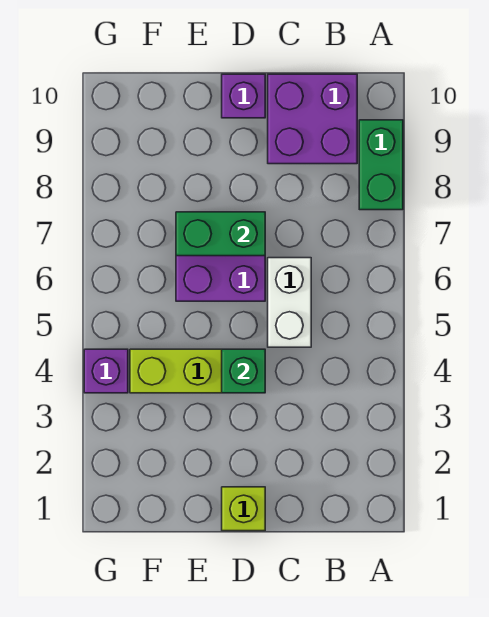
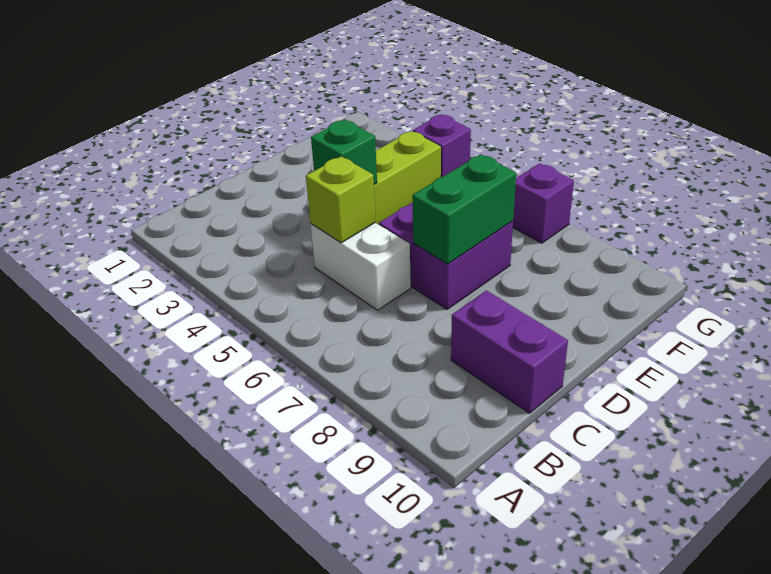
green brick A8:A9 level 1 -> none
purple brick B9:C10 level 1 -> purple brick C9:C10 level 1
lime brick D1 level 1 -> lime brick C5 level 2
purple brick D10 level 1 -> purple brick G7 level 1

